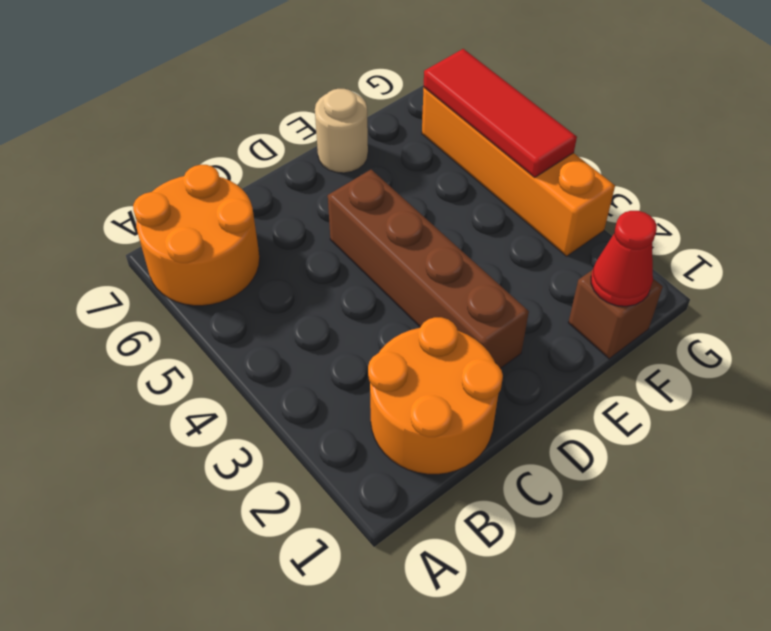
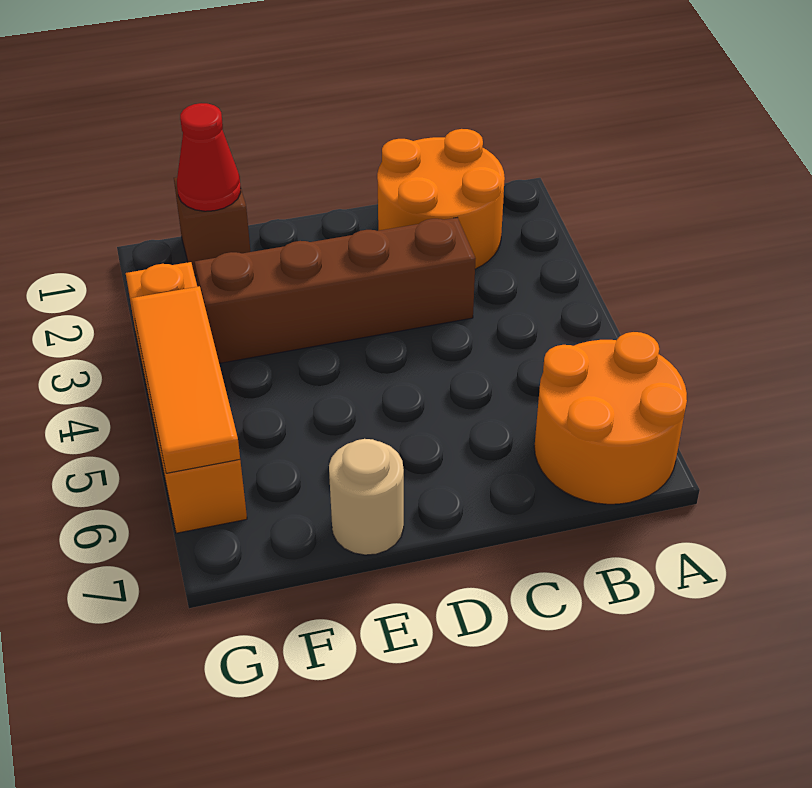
brown brick D2:D5 level 1 -> brown brick C3:F3 level 1
red tile G4:G6 level 2 -> orange tile G4:G6 level 2

